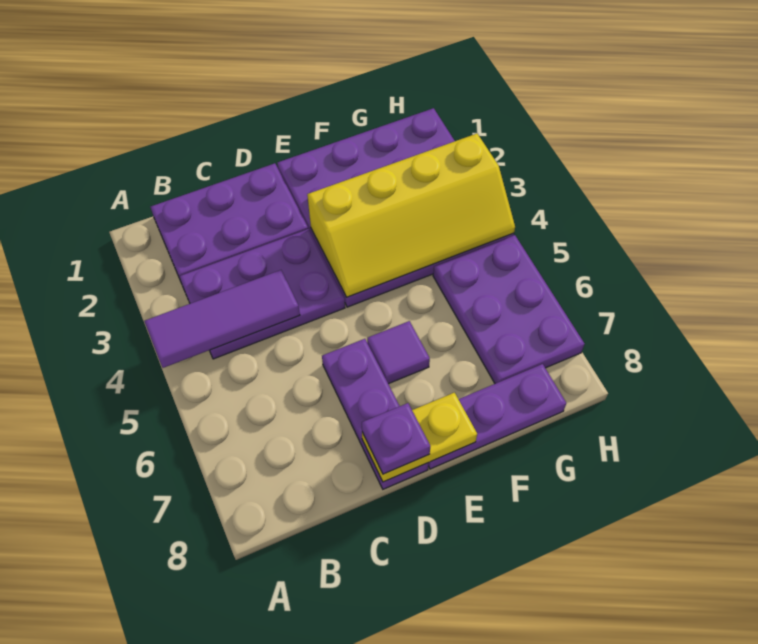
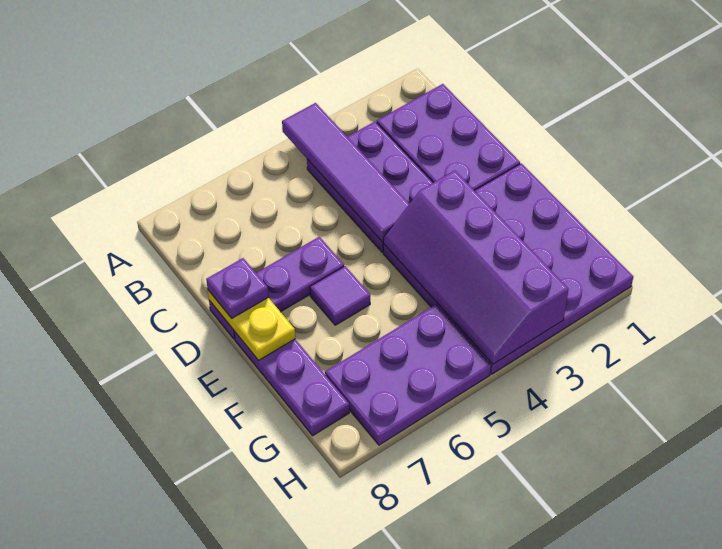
purple tile A4:C4 level 2 -> purple tile A4:D4 level 2
yellow slope E3:H4 level 2 top 3 -> purple slope E3:H4 level 2 top 3

